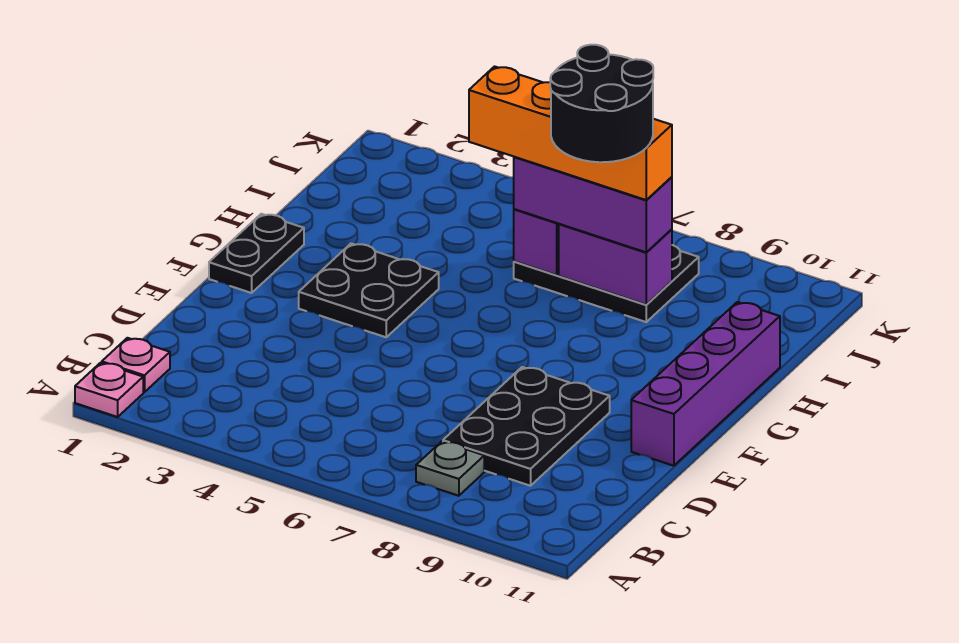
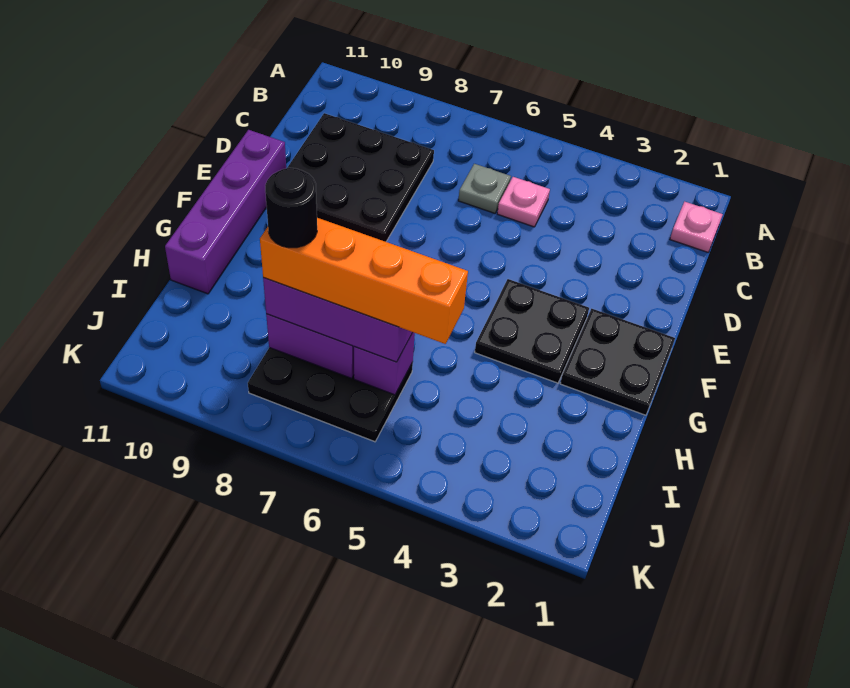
pink plate A1 level 1 -> pink plate C5 level 1
grey plate B8 level 1 -> grey plate C6 level 1
black plate C8:E9 level 1 -> black plate C8:E10 level 1
black plate F1:G1 level 1 -> black plate F1:G2 level 1
black round brick H7:I8 level 5 -> black round brick I8 level 5

